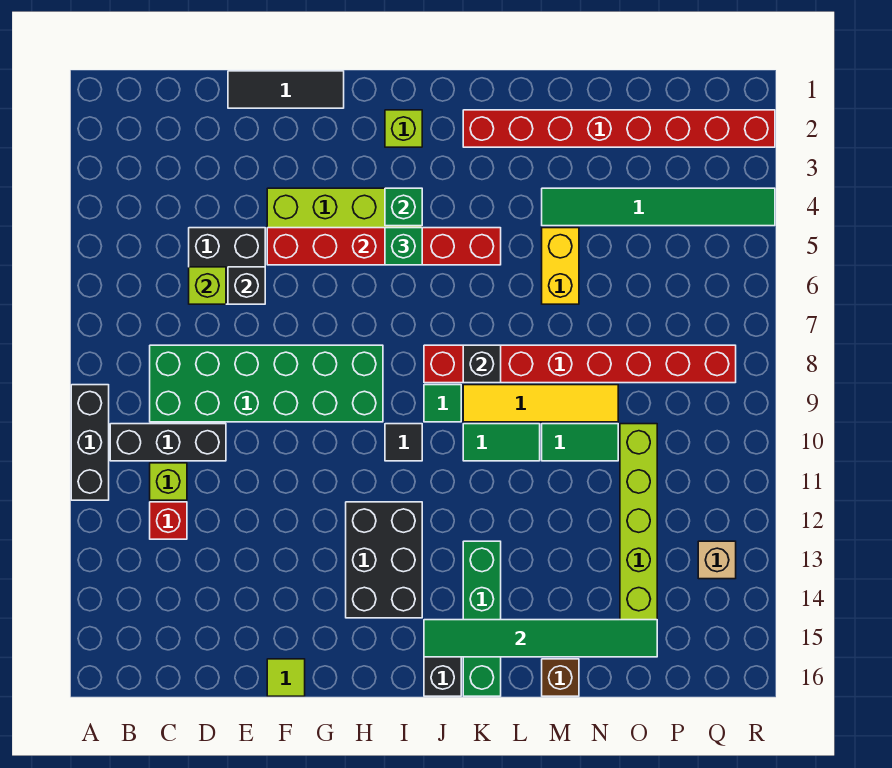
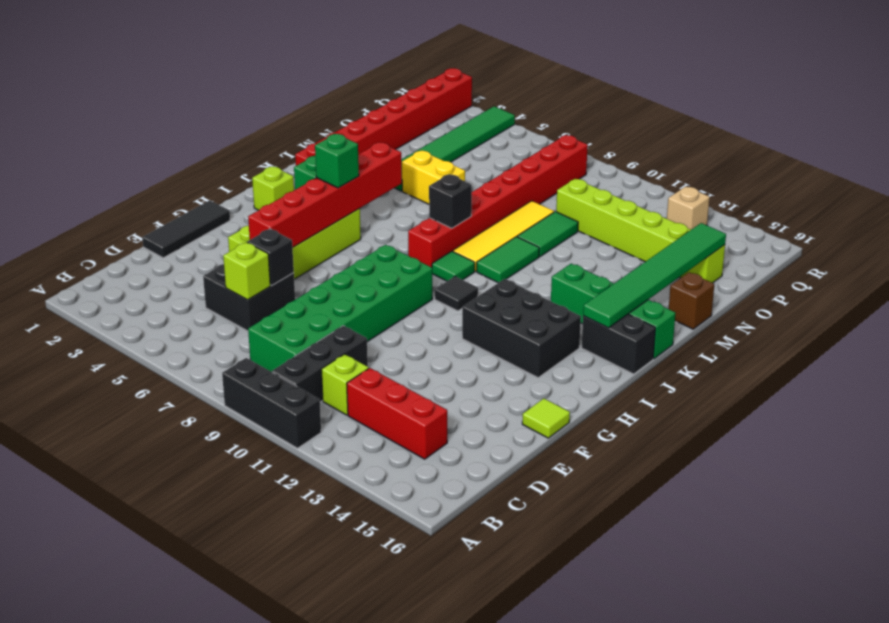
red brick C12 level 1 -> red brick C12:C14 level 1

